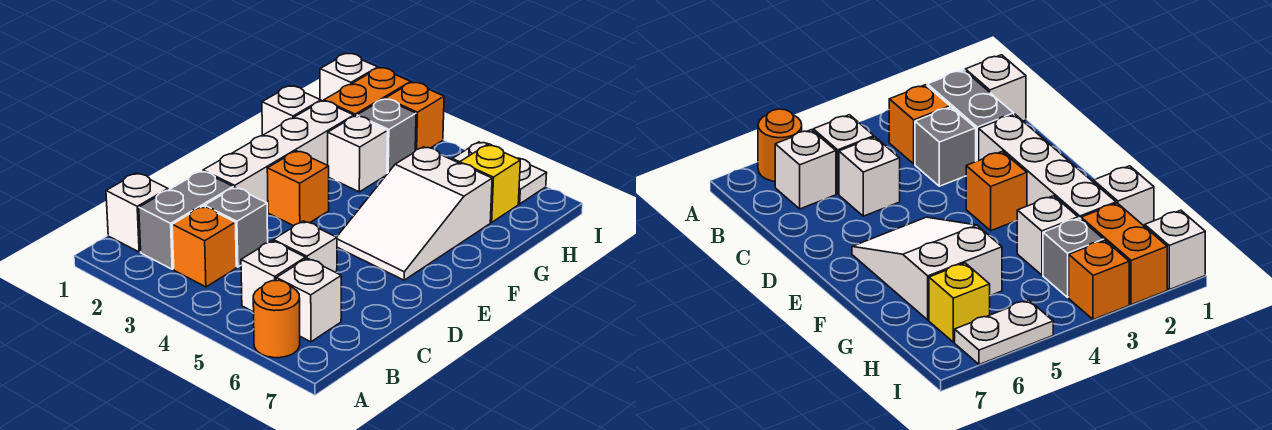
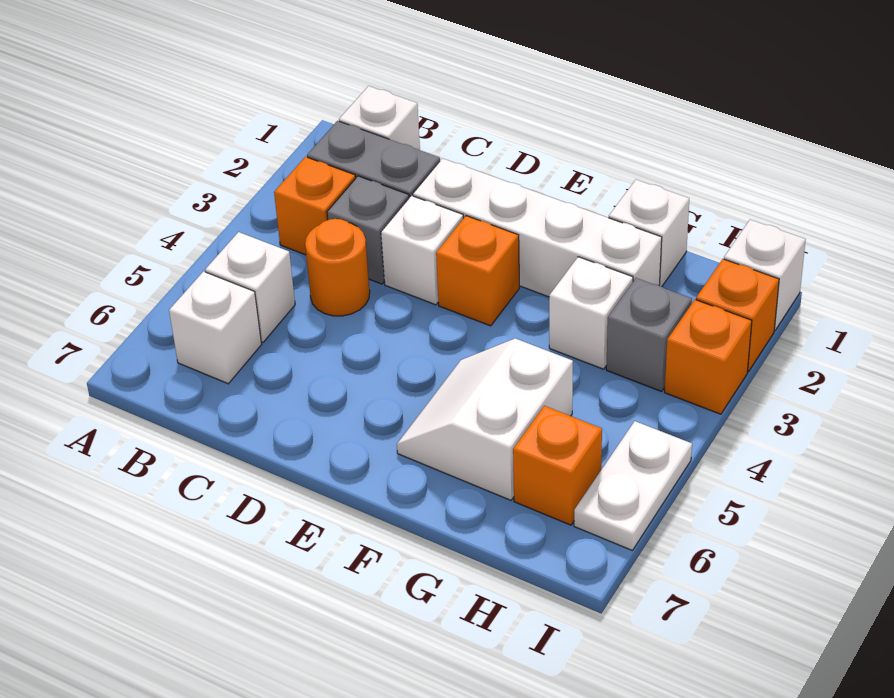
orange round brick A6 level 1 -> orange round brick C4 level 1
white brick C5 level 1 -> white brick D3 level 1
white slope E5:G6 level 1 top G -> white slope F5:G6 level 1 top G
orange brick H2:I2 level 1 -> orange brick I2 level 1
yellow brick H6 level 1 -> orange brick H6 level 1

